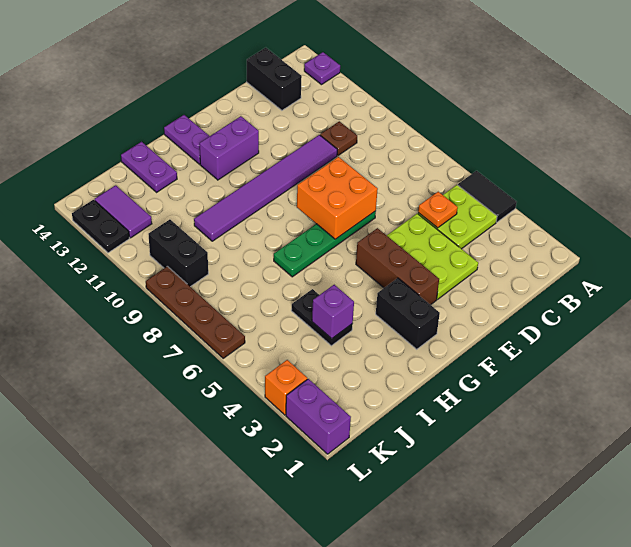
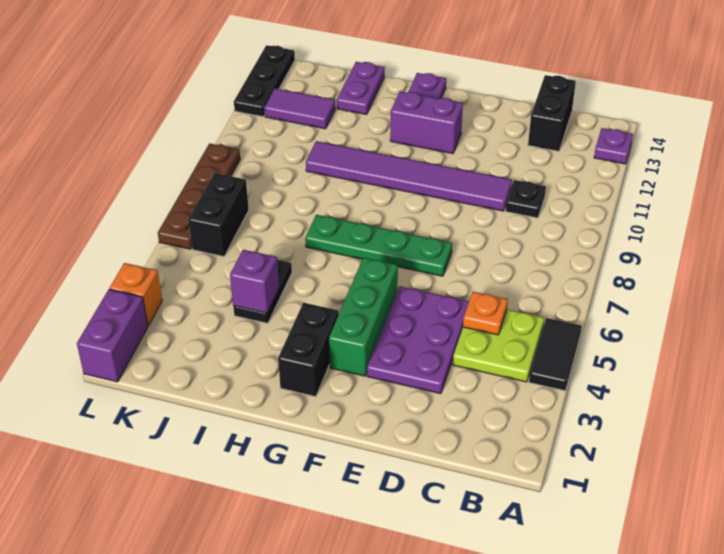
brown plate C10 level 1 -> black plate C10 level 1
lime plate D3:E5 level 1 -> purple plate D3:E5 level 1
orange brick E7:F8 level 2 -> none
brown brick F3:F5 level 1 -> green brick F3:F5 level 1
black brick K9:K10 level 1 -> black brick K6:K7 level 1
purple tile K12:K13 level 1 -> purple tile J12:K12 level 1
black plate L12:L13 level 1 -> black plate L12:L14 level 1

